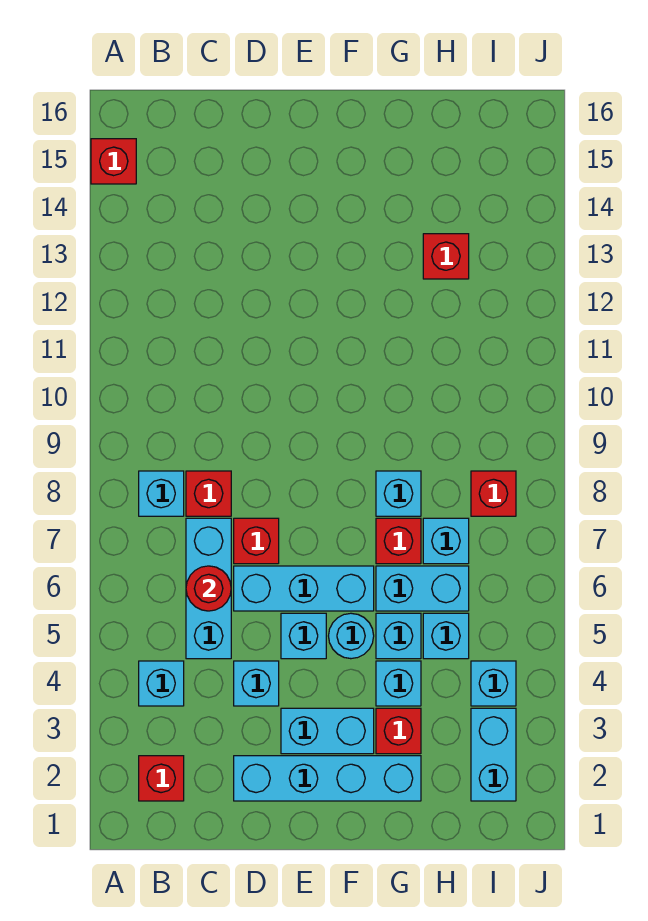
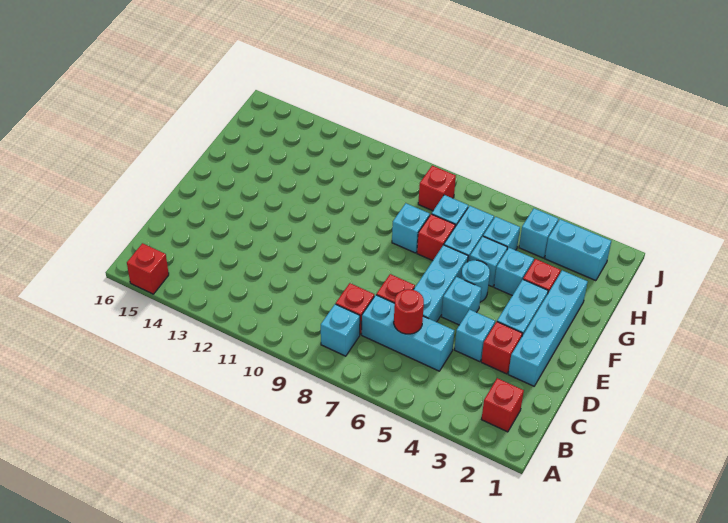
cyan brick B4 level 1 -> none
red brick H13 level 1 -> red brick D3 level 1

